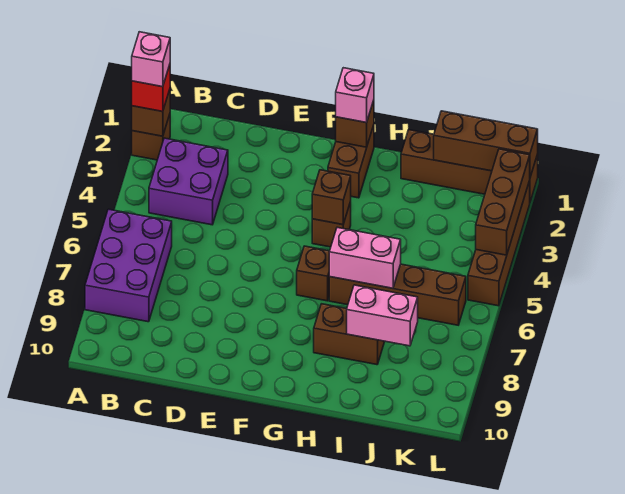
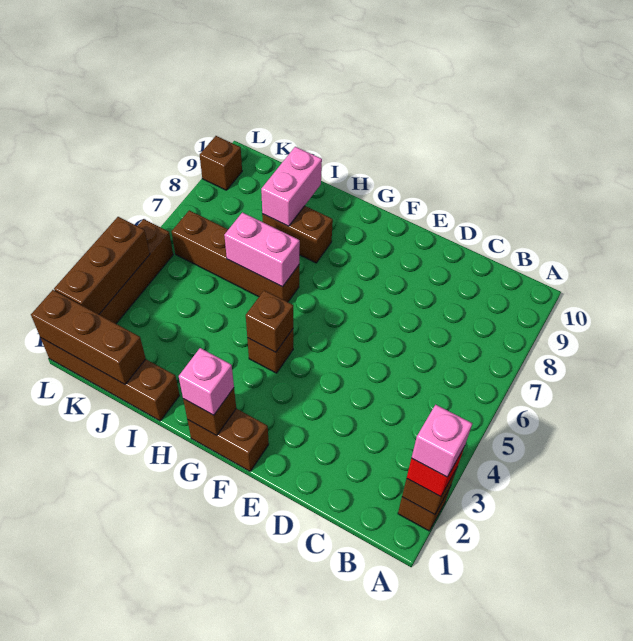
purple brick A6:B8 level 1 -> none
purple brick B3:C4 level 1 -> none
brown brick G1:G2 level 1 -> brown brick F1:G1 level 1
brown brick G6 level 1 -> brown brick L9 level 1
pink brick I8:J8 level 2 -> pink brick I8:I9 level 2

